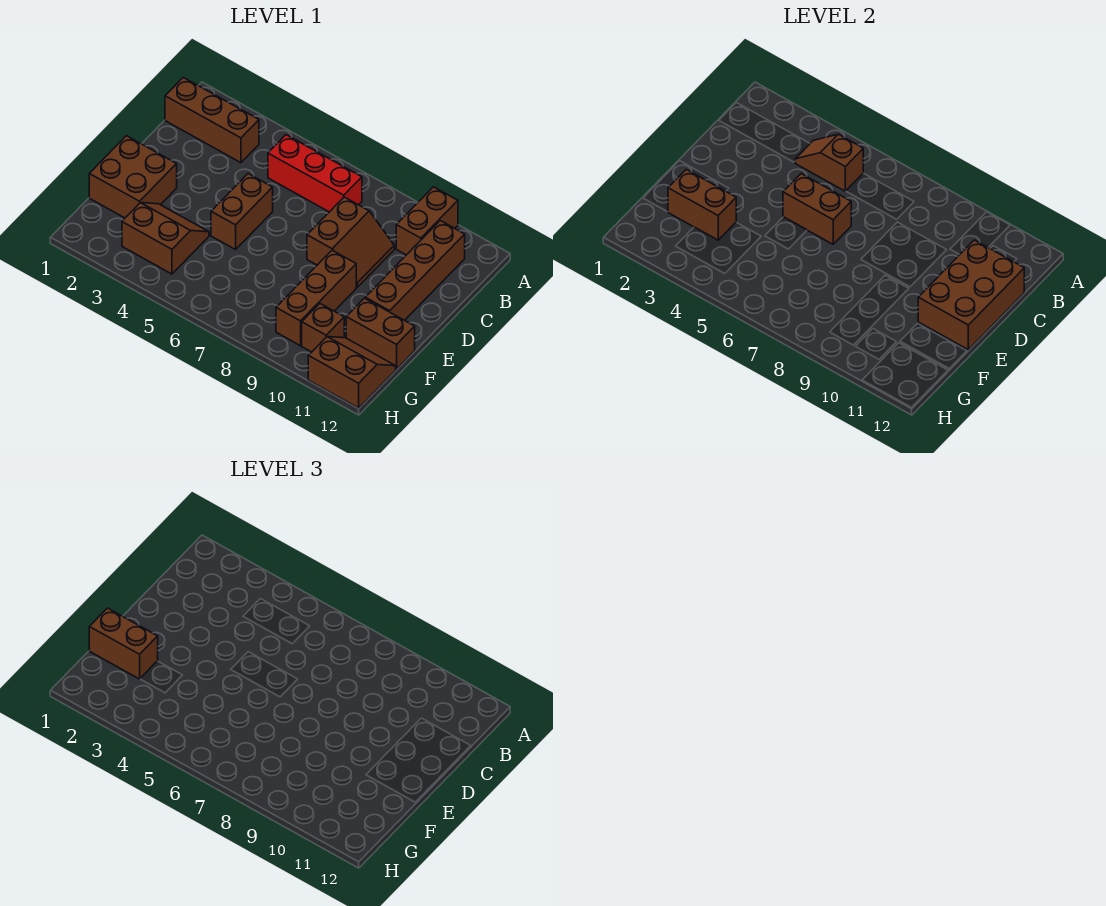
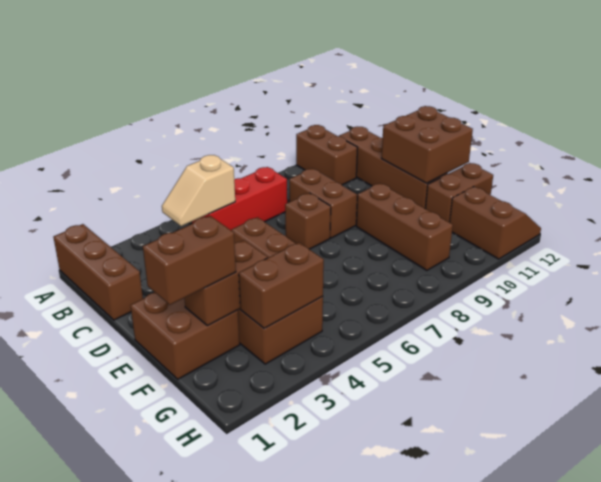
brown brick B1:B3 level 1 -> brown brick A1:C1 level 1
brown slope B4:B5 level 2 top 5 -> tan slope B4:B5 level 2 top 5
brown brick C11:E12 level 2 -> brown brick D11:E12 level 2
brown brick D5:D6 level 2 -> brown brick G3:G4 level 2
brown brick G10 level 1 -> brown brick D7 level 1
brown slope G11:H12 level 1 top H -> brown slope G11:H12 level 1 top 11

